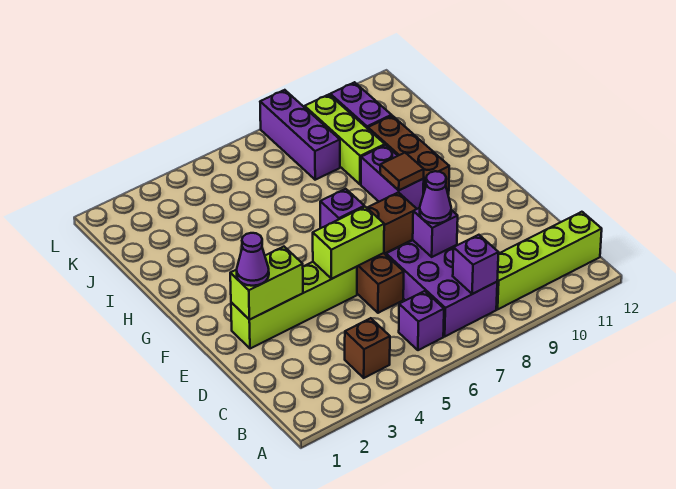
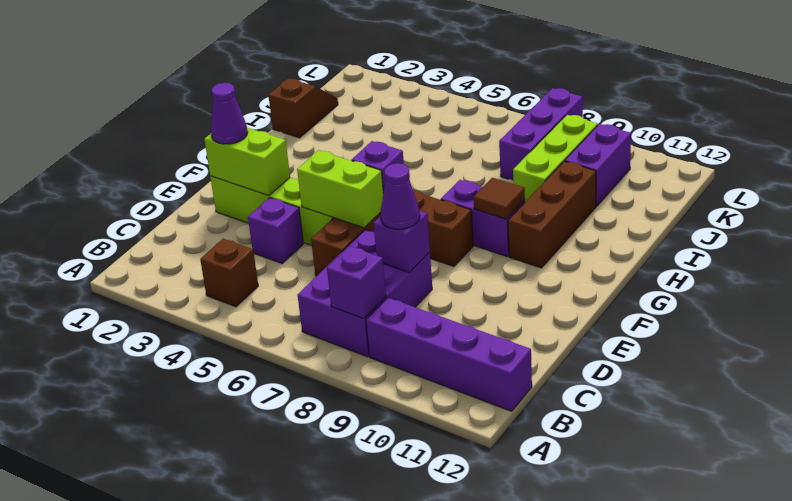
purple brick B6 level 1 -> purple brick D4 level 1
lime brick B9:B12 level 1 -> purple brick B9:B12 level 1
purple brick G9:H9 level 1 -> purple brick G8:G9 level 1
none -> brown slope I1:J1 level 1 top I

